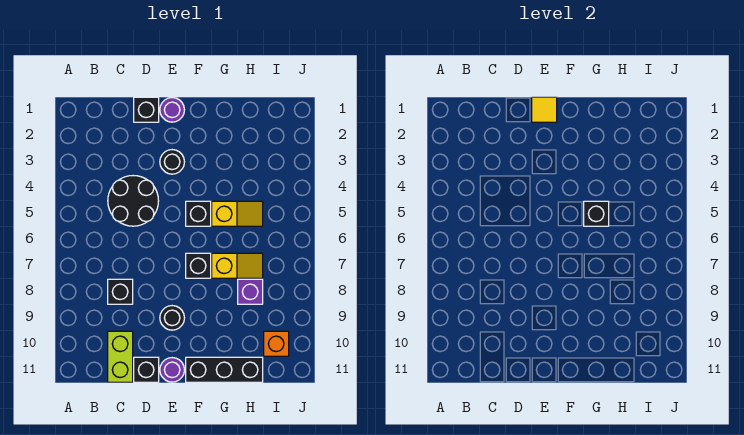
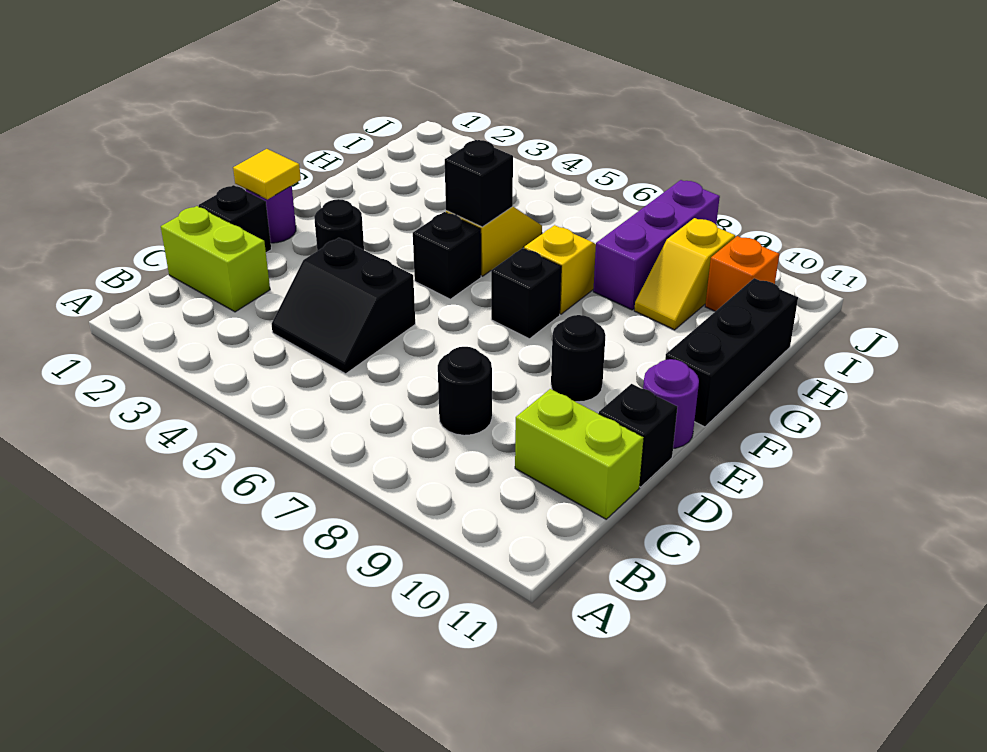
none -> lime brick C1:C2 level 1
black round brick C4:D5 level 1 -> black slope C4:D5 level 1 top D
black brick C8 level 1 -> black round brick C8 level 1
purple brick H8 level 1 -> purple brick H8:J8 level 1
none -> yellow slope H9:I9 level 1 top I

